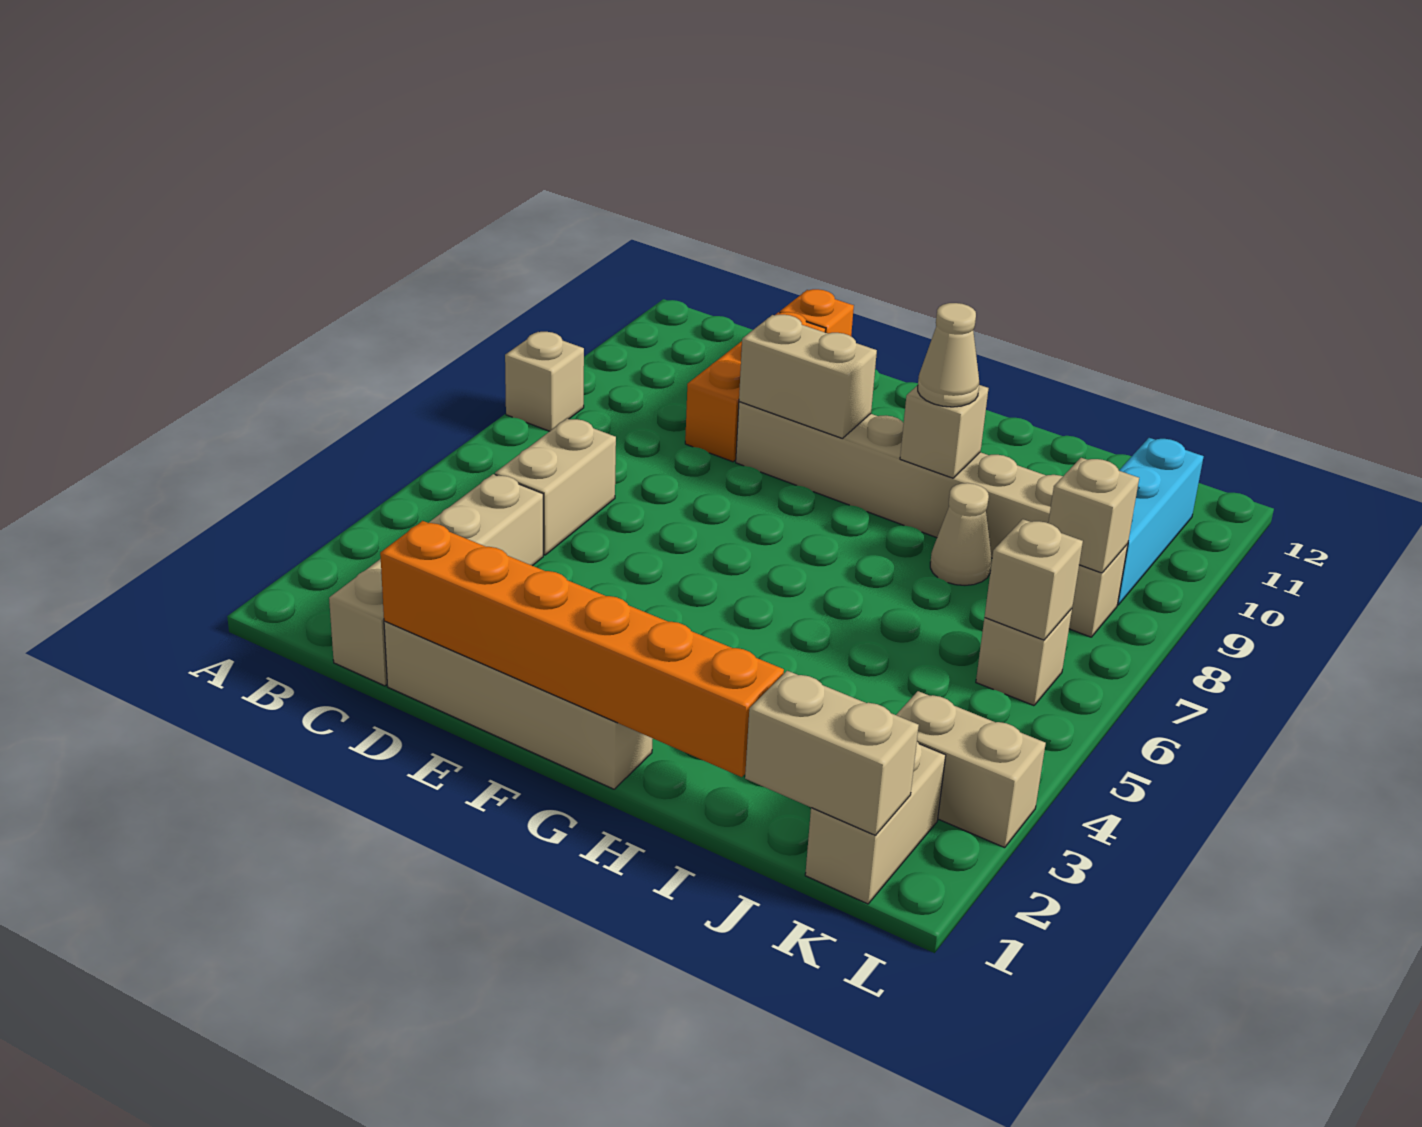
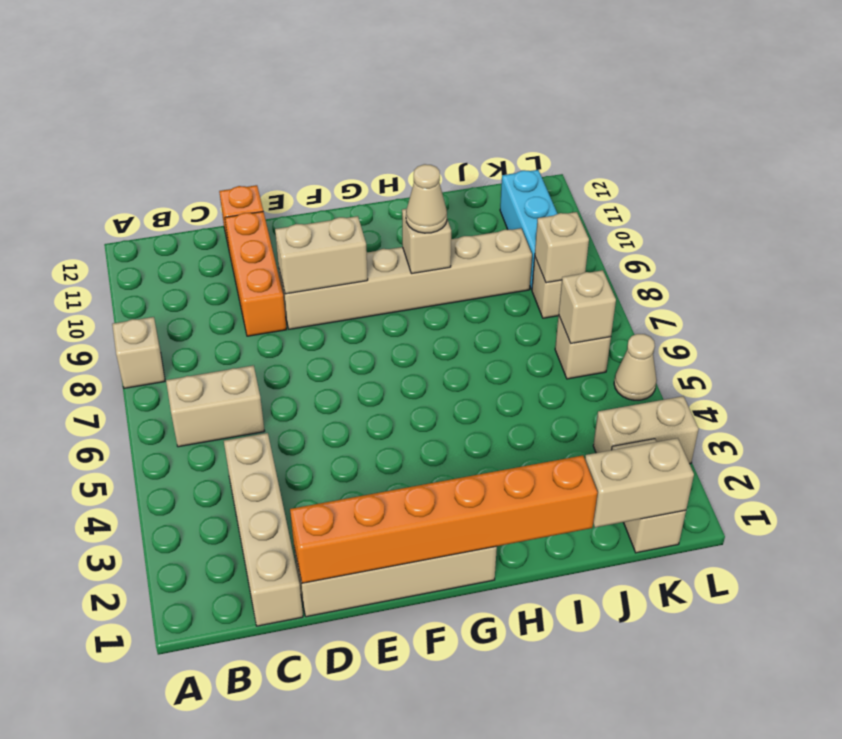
tan brick C5:C6 level 1 -> tan brick B6:C6 level 1
tan cone I8 level 1 -> tan cone L5 level 1

